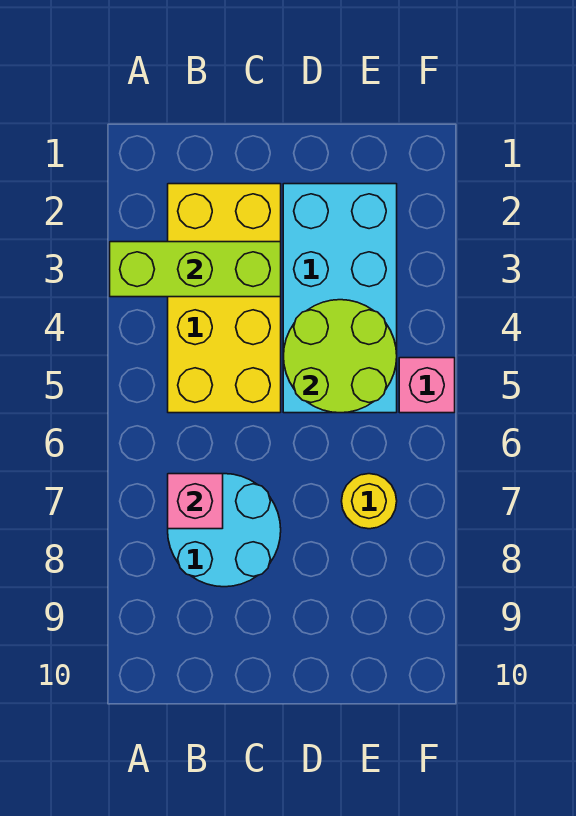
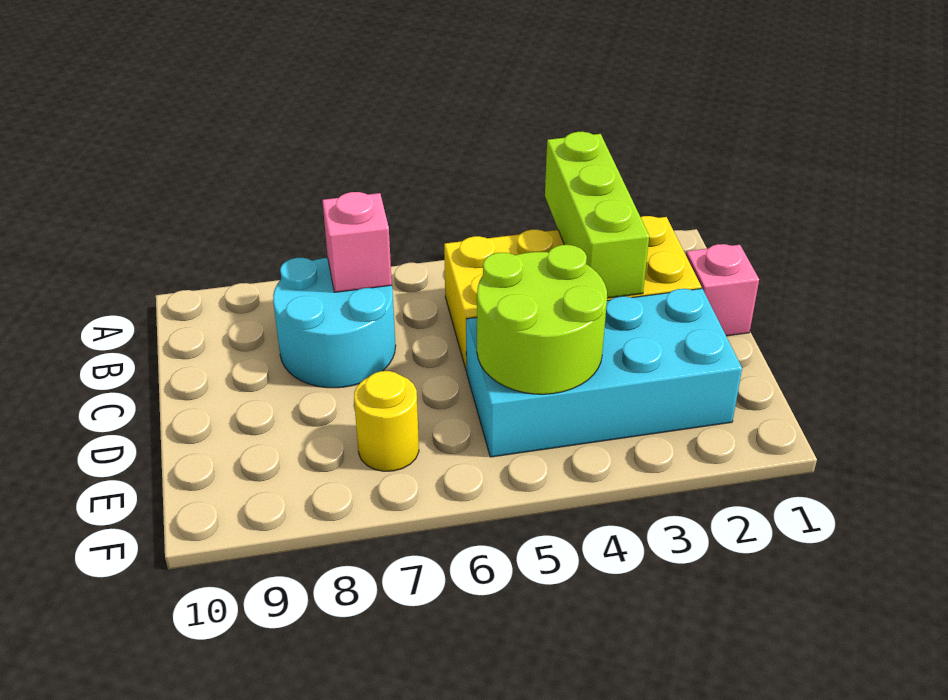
pink brick F5 level 1 -> pink brick C1 level 1

